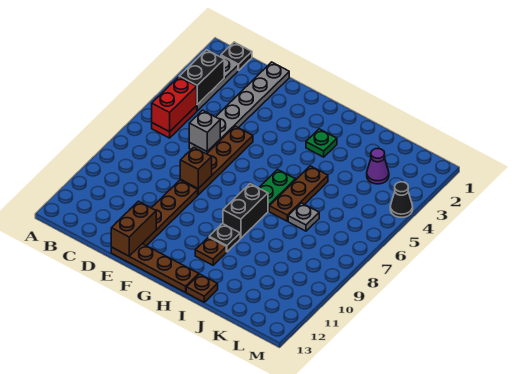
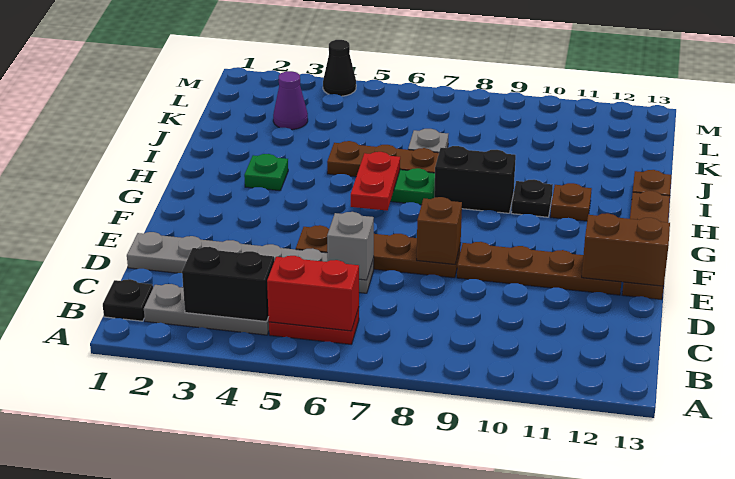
none -> red plate G6:H6 level 2

